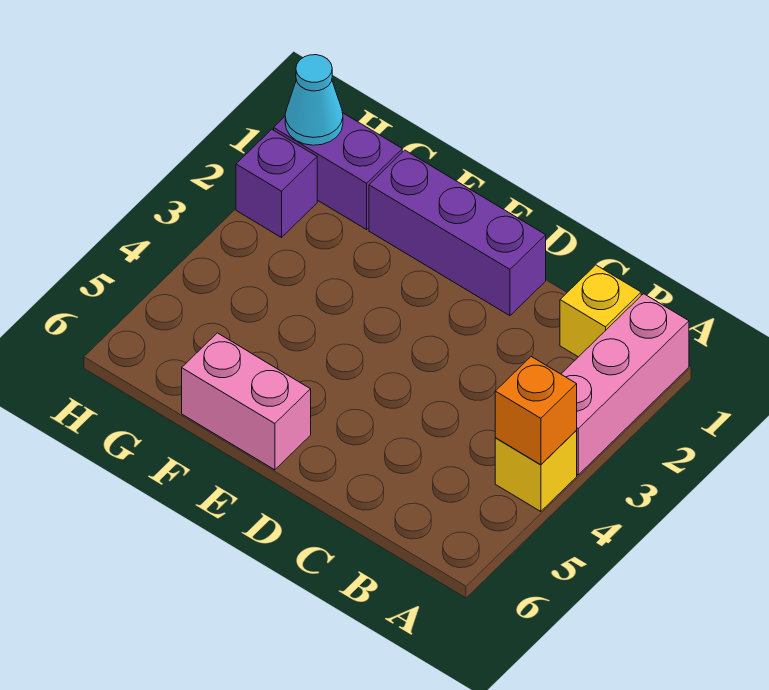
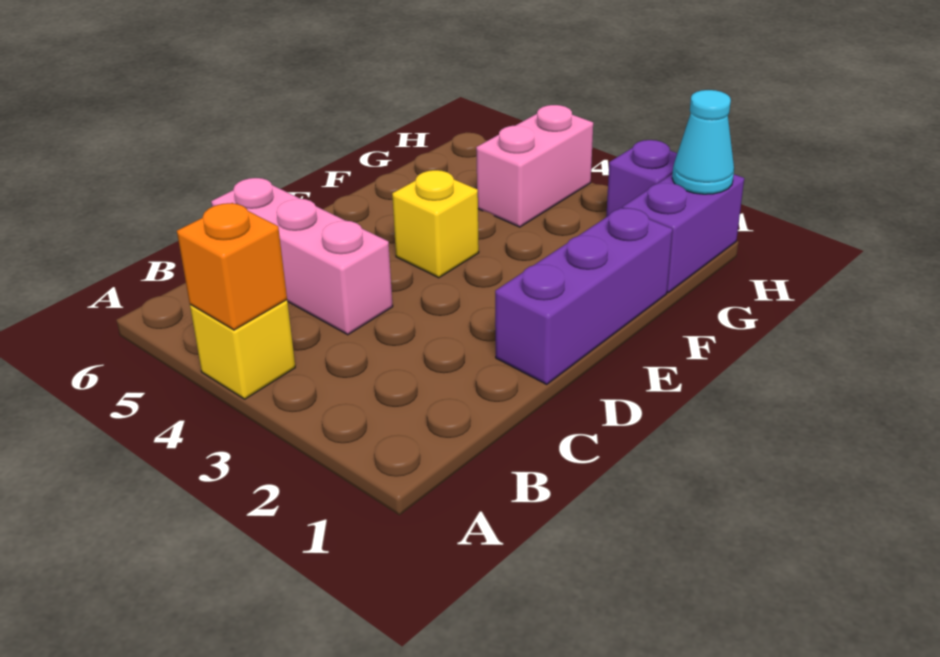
pink brick A1:A3 level 1 -> pink brick C4:C6 level 1
yellow brick B1 level 1 -> yellow brick E4 level 1
pink brick E6:F6 level 1 -> pink brick G4:H4 level 1

